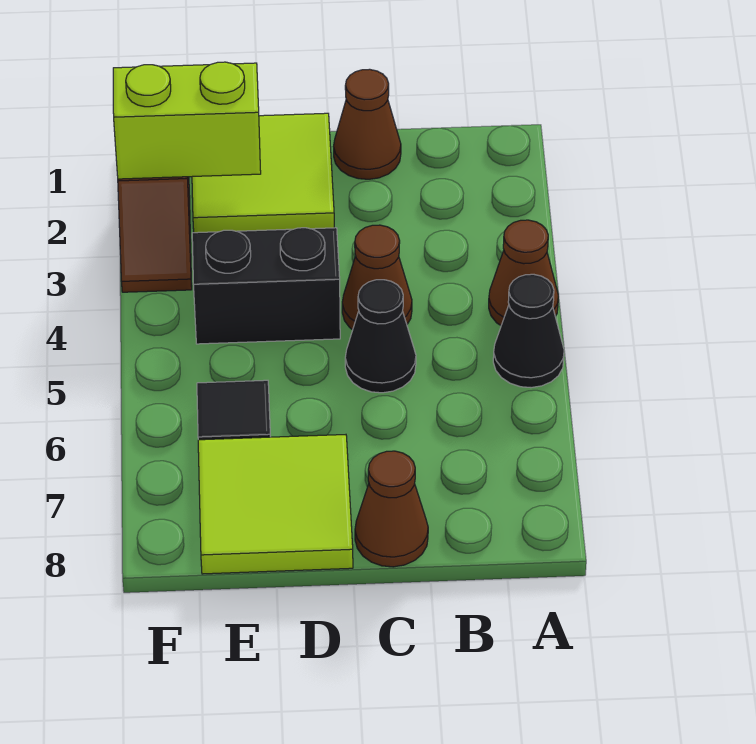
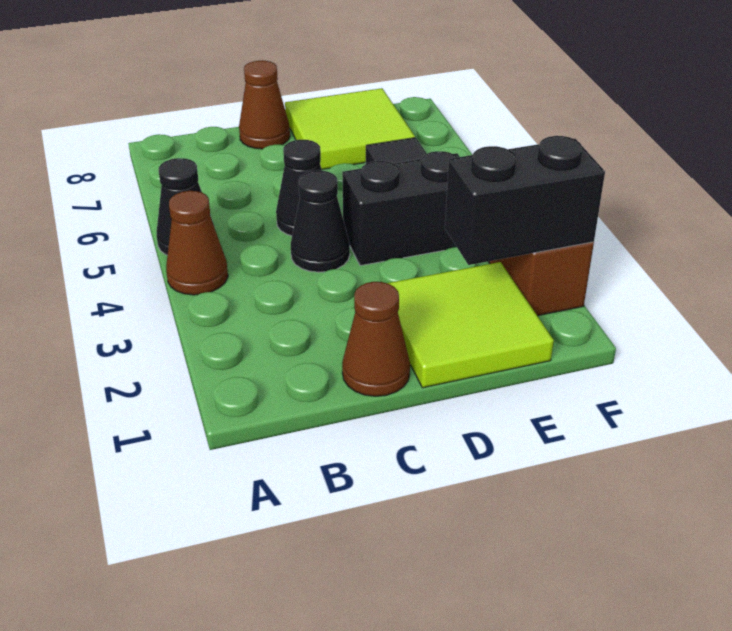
brown cone C4 level 1 -> black cone C4 level 1
lime brick E2:F2 level 2 -> black brick E2:F2 level 2

